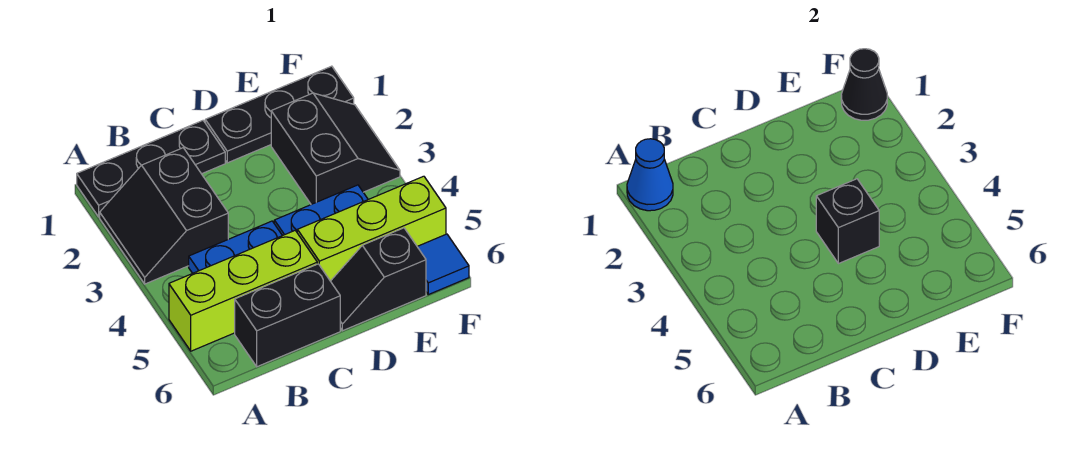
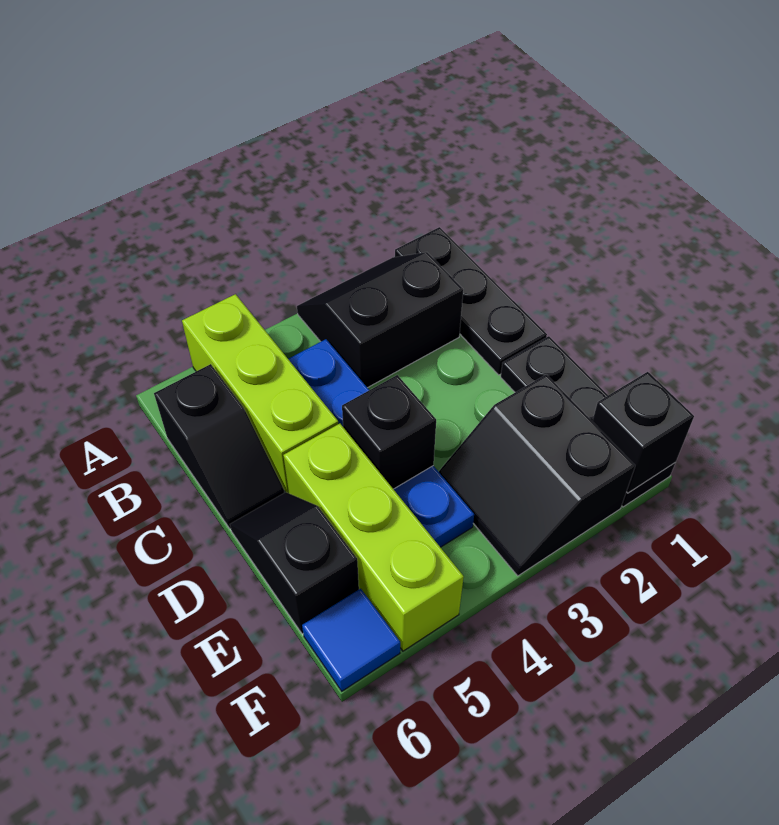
blue cone A1 level 2 -> none
black brick B6:C6 level 1 -> black slope B6:C6 level 1 top B
black slope E2:F3 level 1 top E -> black slope E2:F3 level 1 top 2
black cone F1 level 2 -> black brick F1 level 2

